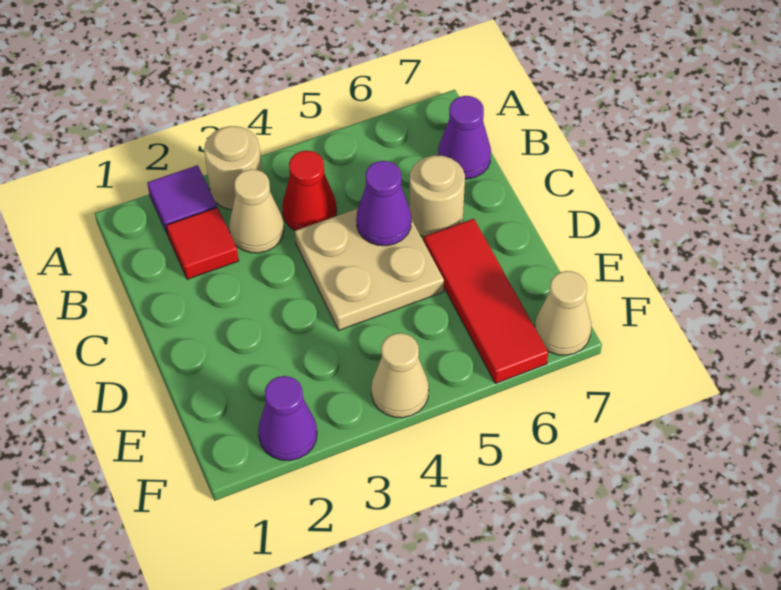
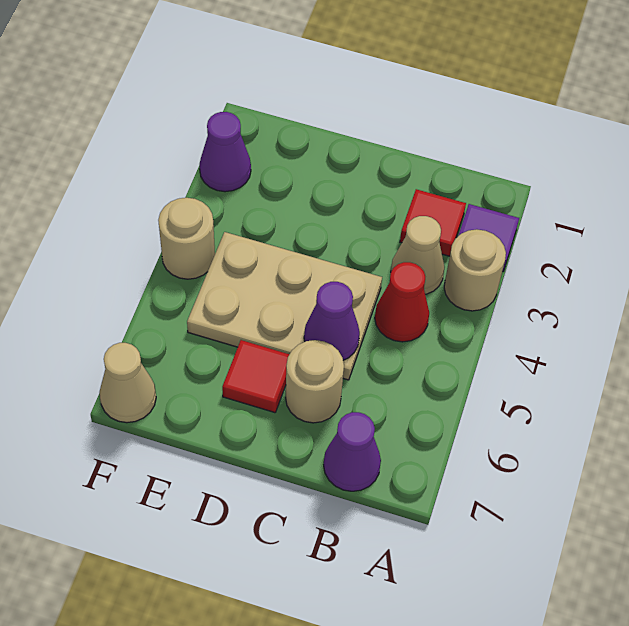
tan plate C4:D5 level 1 -> tan plate C4:E5 level 1
red tile D6:F6 level 1 -> red tile D6 level 1
tan cone F4 level 1 -> tan round brick F4 level 1

